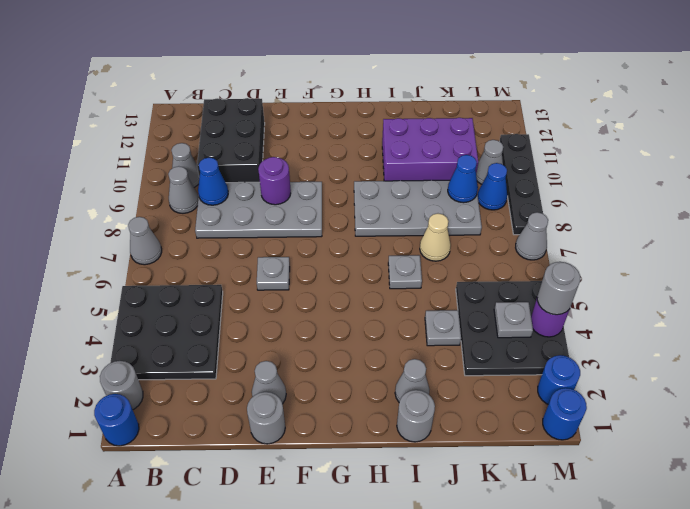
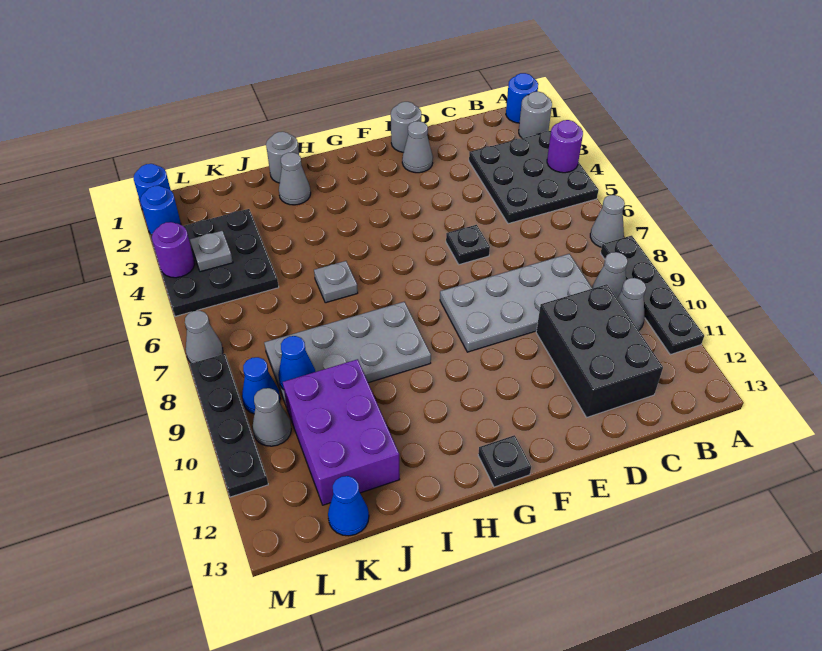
none -> black plate A8:A11 level 1
blue cone C9 level 2 -> blue cone K13 level 1
grey plate E6 level 1 -> black plate E6 level 1
purple round brick E9 level 2 -> purple round brick A4 level 2
none -> black plate G13 level 1
purple brick I10:K11 level 1 -> purple brick J10:K12 level 1
grey plate J4 level 1 -> none
tan cone J7 level 1 -> none
grey round brick M4 level 3 -> none

